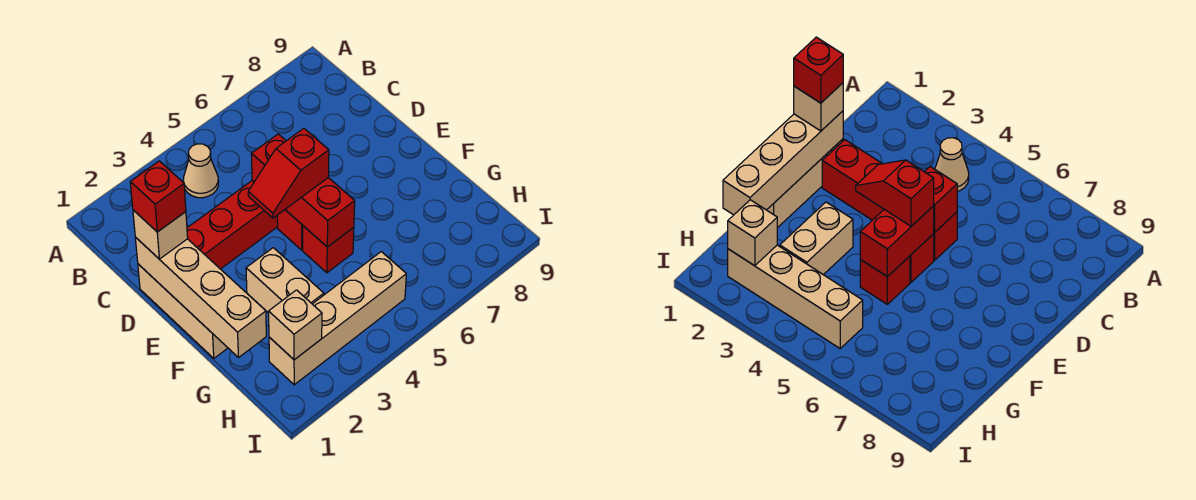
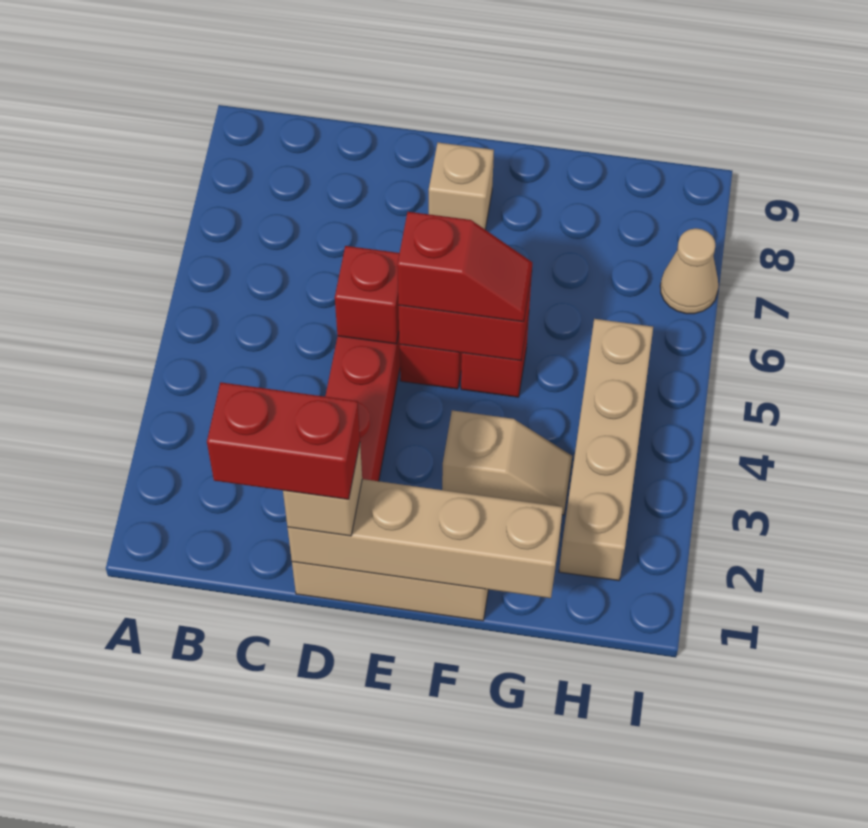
tan cone B4 level 1 -> tan cone I7 level 1
red brick D1 level 4 -> red brick C1:D1 level 4
red slope E4:E5 level 3 top 5 -> red slope E5:F5 level 3 top E
tan brick F3:G3 level 1 -> tan slope F3:G3 level 1 top F
tan brick H2 level 2 -> tan brick E8 level 1

